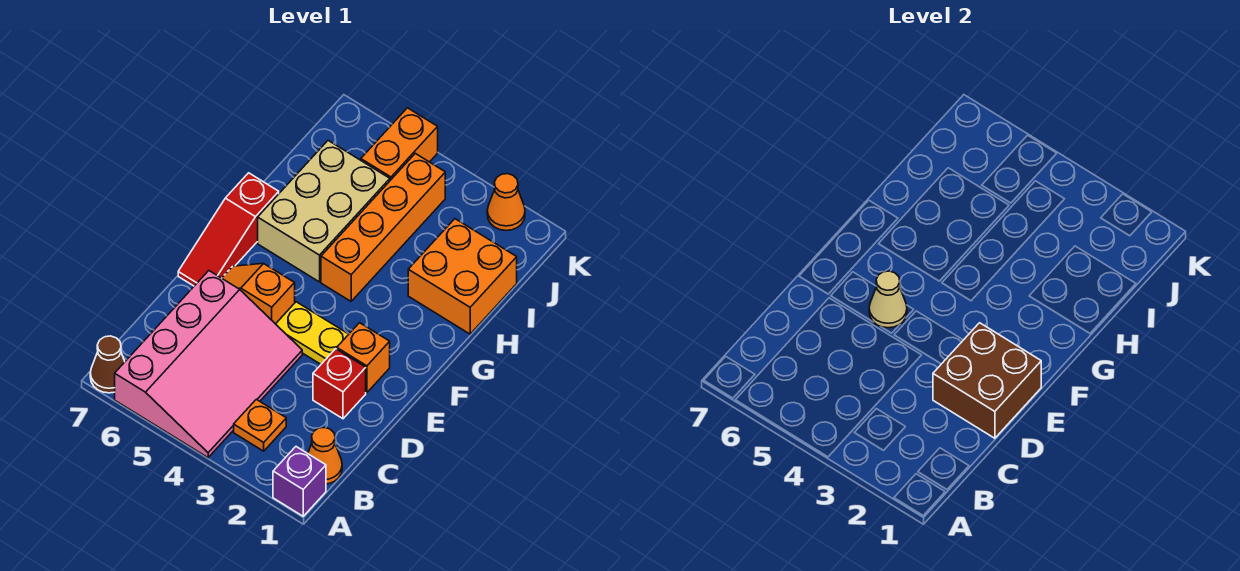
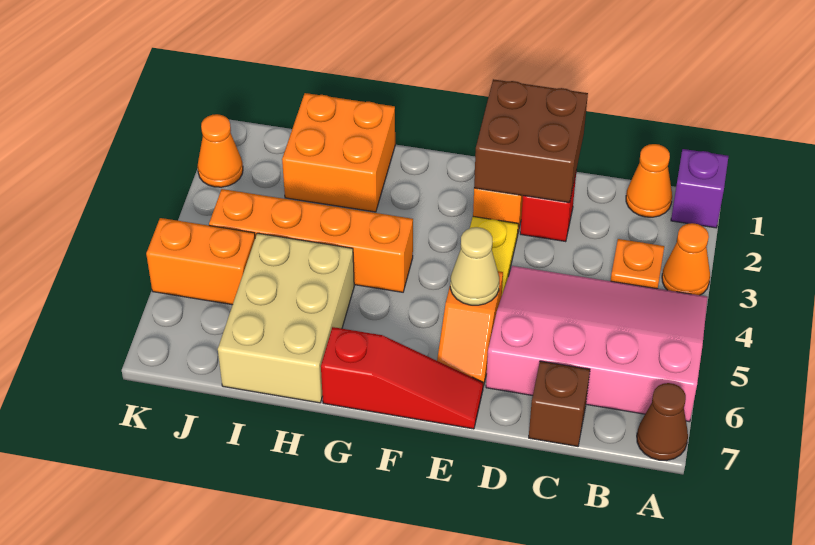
none -> orange cone A3 level 1
none -> brown brick C7 level 1
tan brick G5:I6 level 1 -> tan brick H5:I7 level 1

